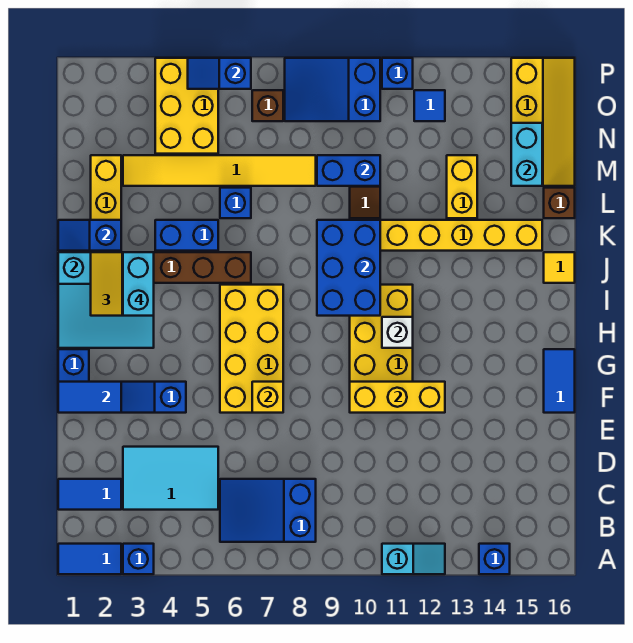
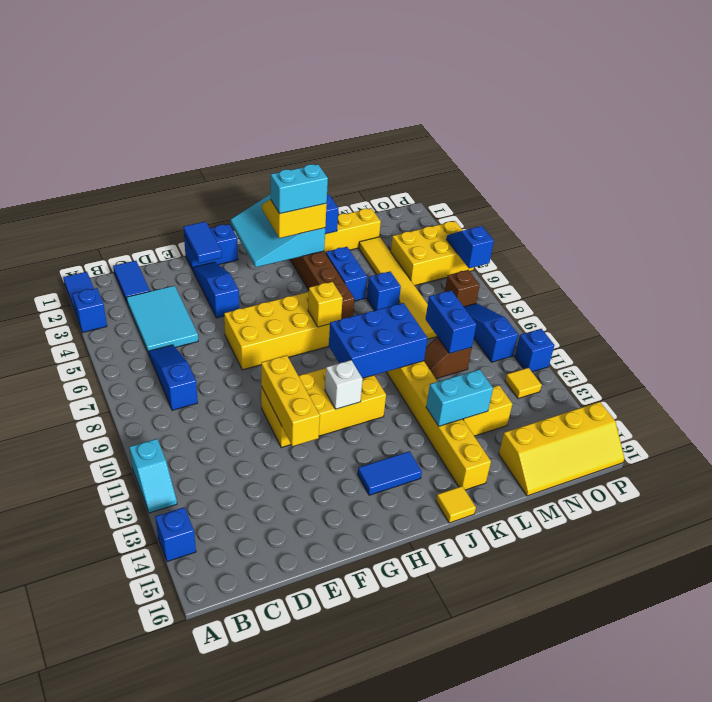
blue slope B6:C8 level 1 top 8 -> blue slope C6:C8 level 1 top 8
yellow brick F7 level 2 -> yellow brick I7 level 2
blue tile F16:G16 level 1 -> blue tile H14:I14 level 1
brown brick L16 level 1 -> none
cyan brick M15:N15 level 2 -> cyan brick K13:L13 level 2
blue slope O8:P10 level 1 top 10 -> blue slope O8:O10 level 1 top 10
blue tile O12 level 1 -> yellow tile O12 level 1

